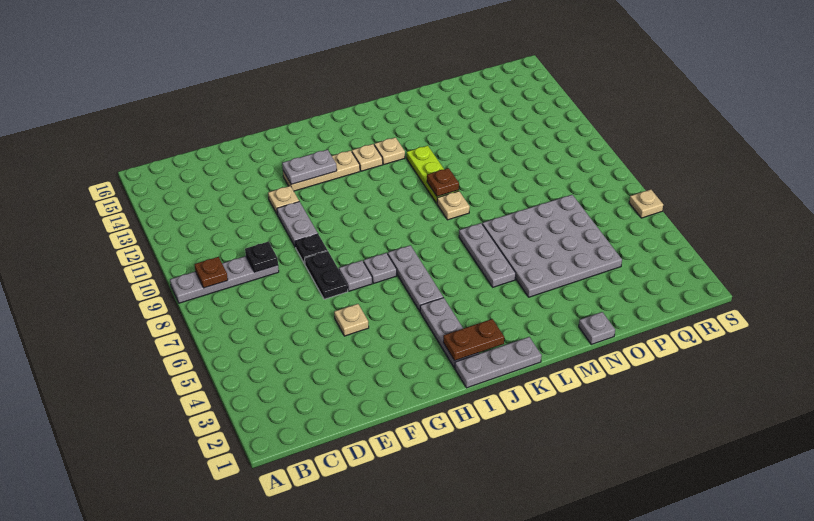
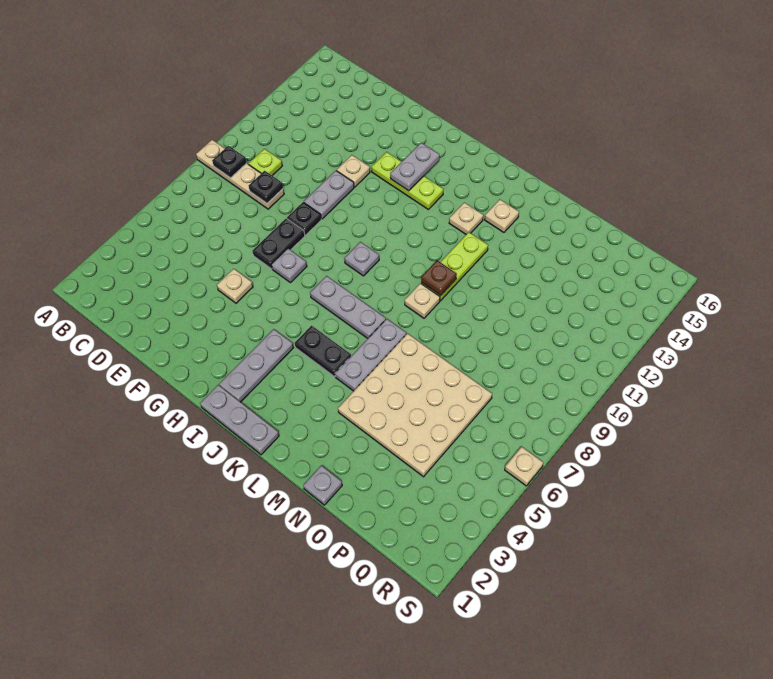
grey plate A9:D9 level 1 -> tan plate A9:D9 level 1
brown plate B9 level 2 -> black plate B9 level 2
none -> lime plate C10 level 1
tan plate G13:I13 level 1 -> lime plate G13:I13 level 1
grey plate G13:H13 level 2 -> grey plate H13:H14 level 2
grey plate H7 level 1 -> grey plate I9 level 1
brown plate I2:J2 level 2 -> none
grey plate I5:I7 level 1 -> grey plate I7:K7 level 1
none -> black plate J5:K5 level 1
tan plate J13 level 1 -> tan plate L14 level 1
grey plate M4:P7 level 1 -> tan plate M4:P7 level 1

